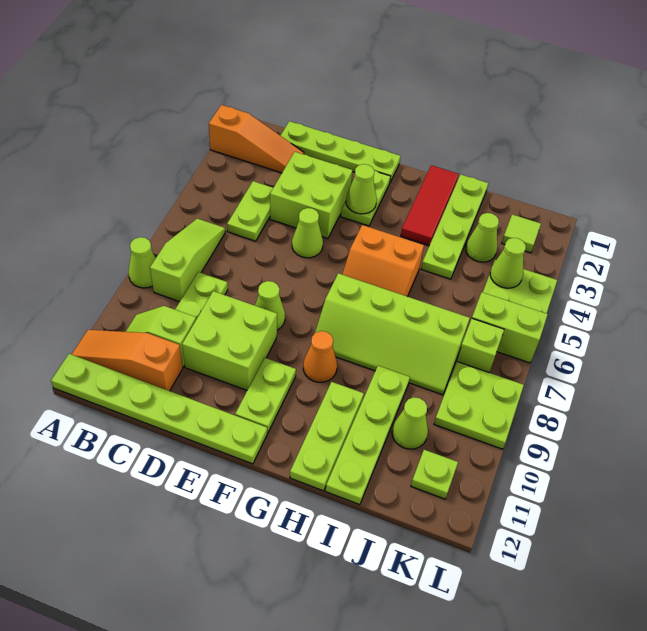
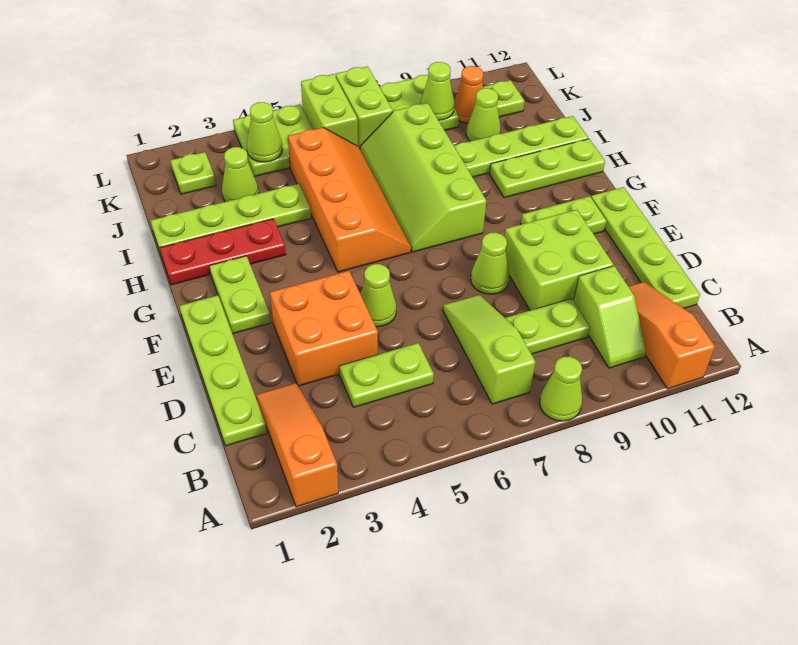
orange slope A11:C11 level 1 top C -> orange slope A11:C11 level 1 top A
lime plate A12:F12 level 1 -> lime plate C12:F12 level 1
lime slope B6:B8 level 1 top 8 -> lime slope B7:D7 level 1 top B
lime brick D3:E4 level 1 -> orange brick D3:E4 level 1
lime plate F2:F3 level 1 -> lime plate F2:G2 level 1
lime cone F3 level 2 -> lime cone K9 level 2
orange slope G5:H6 level 1 top 5 -> orange slope G5:J6 level 1 top 5
lime slope G7:J8 level 1 top 7 -> lime slope G7:J8 level 1 top 8
orange cone G9 level 1 -> orange cone K10 level 1
red tile H1:H3 level 1 -> red plate H1:H3 level 1
lime tile K2 level 1 -> lime plate K2 level 1
lime brick K7 level 1 -> lime brick K7:L7 level 1

